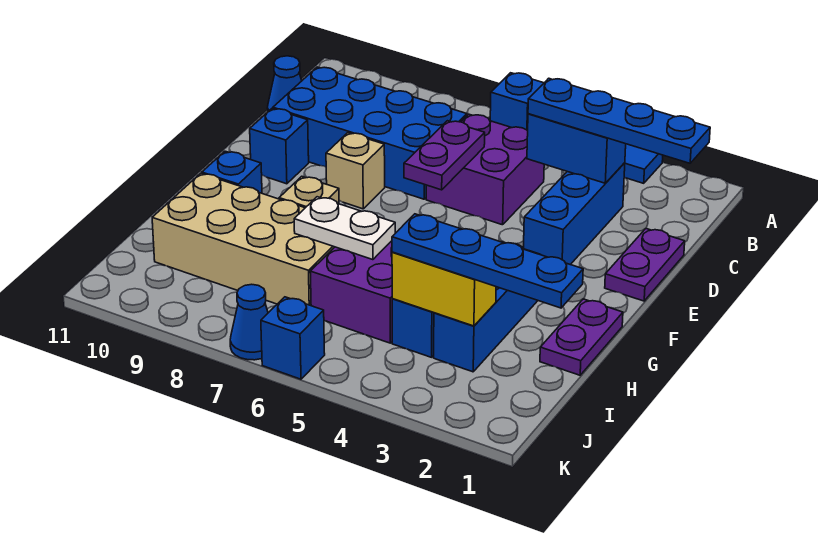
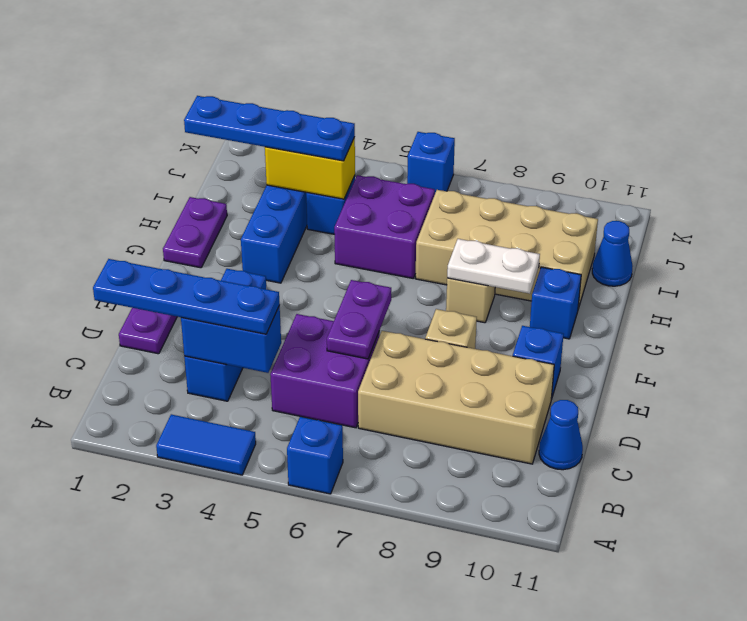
blue brick C7:D10 level 1 -> tan brick C7:D10 level 1
white plate H6:H7 level 2 -> white plate G8:G9 level 2
blue cone K7 level 1 -> blue cone I11 level 1

